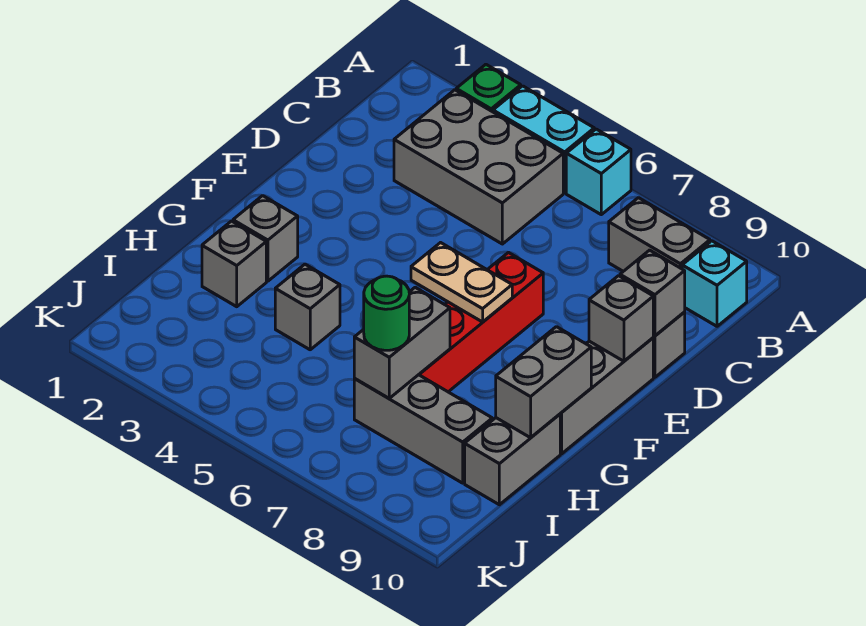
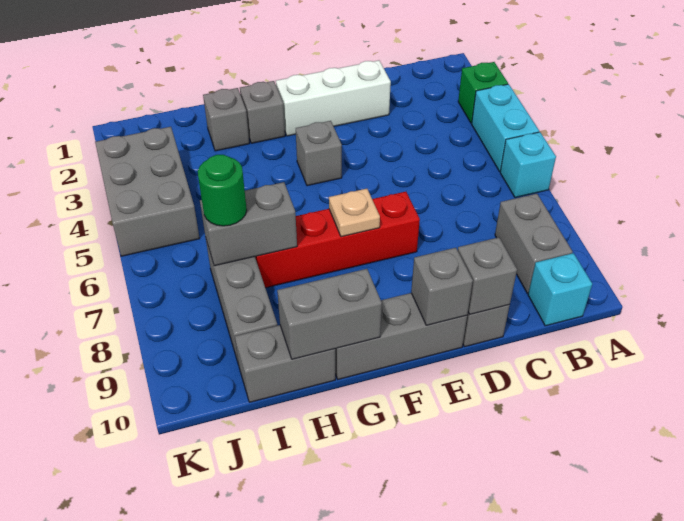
grey brick B3:C5 level 1 -> grey brick J3:K5 level 1
none -> white brick D2:F2 level 1
tan plate F6:F7 level 2 -> tan plate F7 level 2
grey brick H4 level 1 -> grey brick F4 level 1

